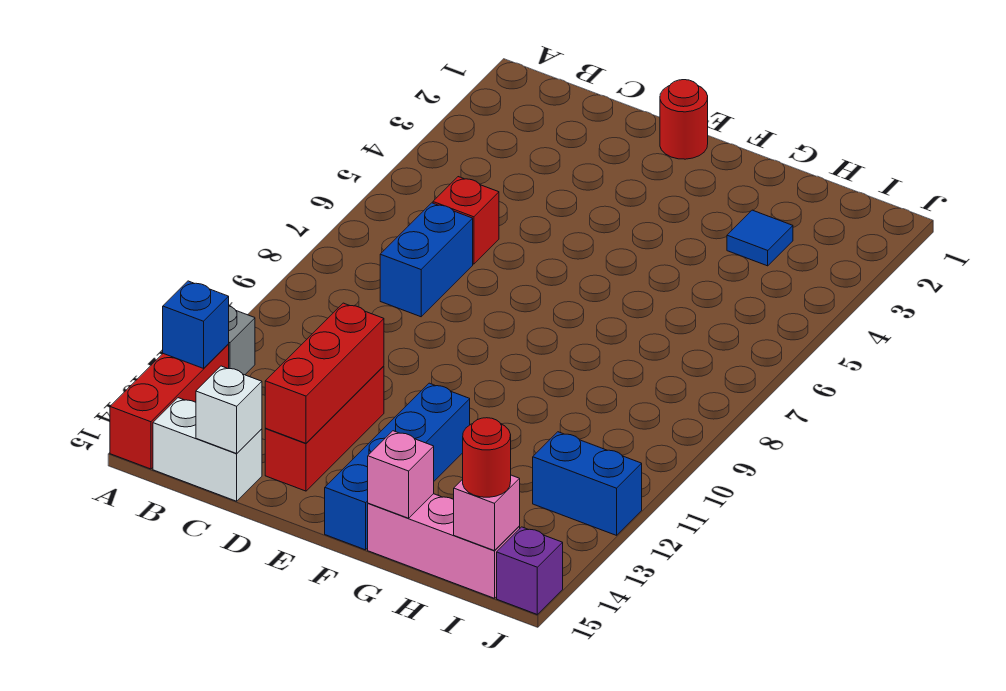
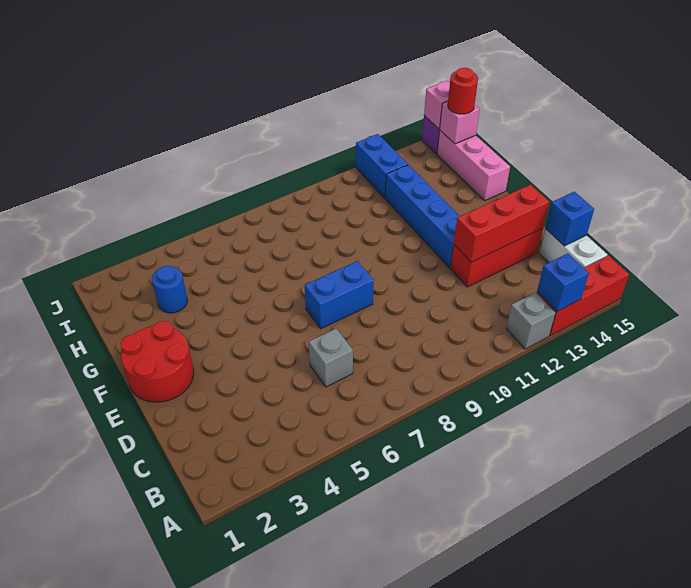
red brick C6 level 1 -> grey brick C6 level 1
blue brick C7:C8 level 1 -> blue brick E7:E8 level 1
white brick C15 level 2 -> blue brick C15 level 2
red round brick E1 level 1 -> red round brick E1:F2 level 1
blue brick F12:F15 level 1 -> blue brick E12:H12 level 1
pink brick G15 level 2 -> pink brick J15 level 2
blue tile H3 level 1 -> blue round brick H3 level 1

